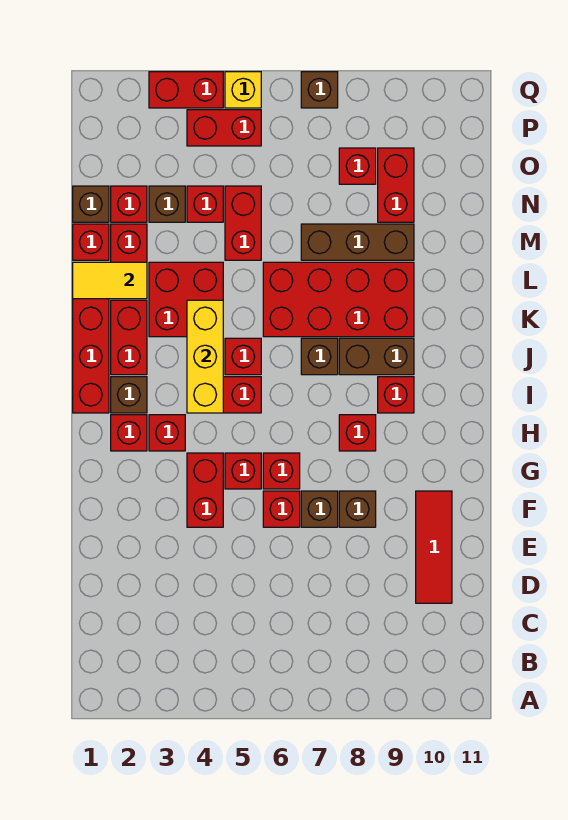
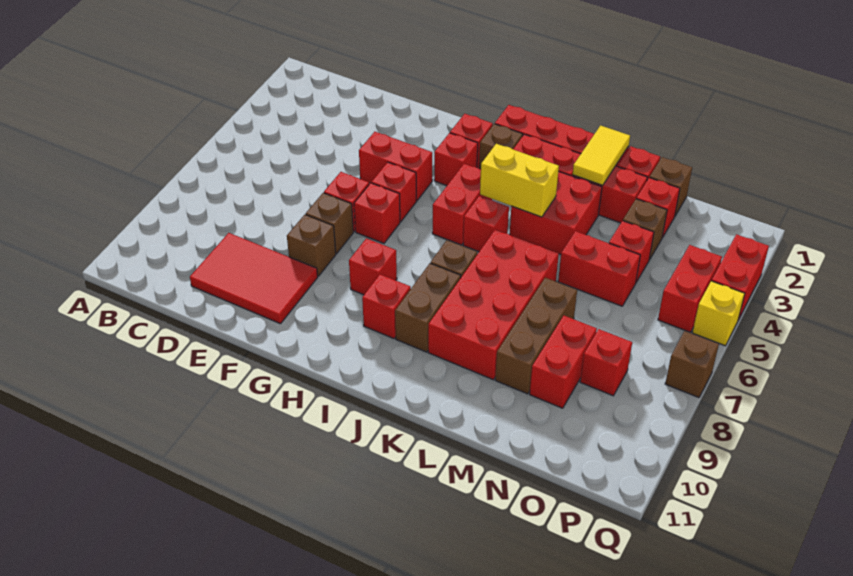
red tile D10:F10 level 1 -> red tile D9:F10 level 1
yellow brick I4:K4 level 2 -> yellow brick J4:K4 level 2
red brick N9:O9 level 1 -> red brick N8:N9 level 1

